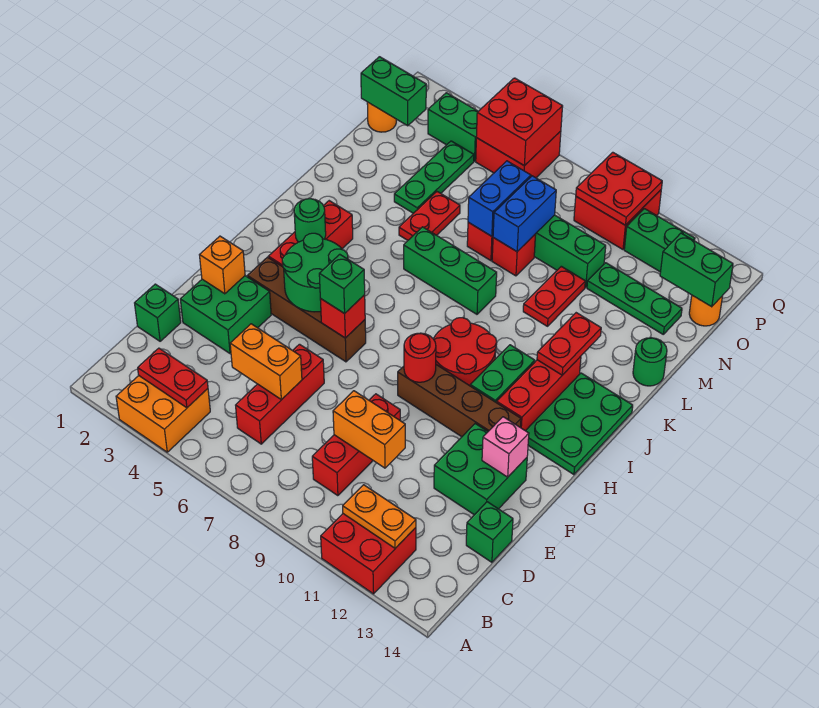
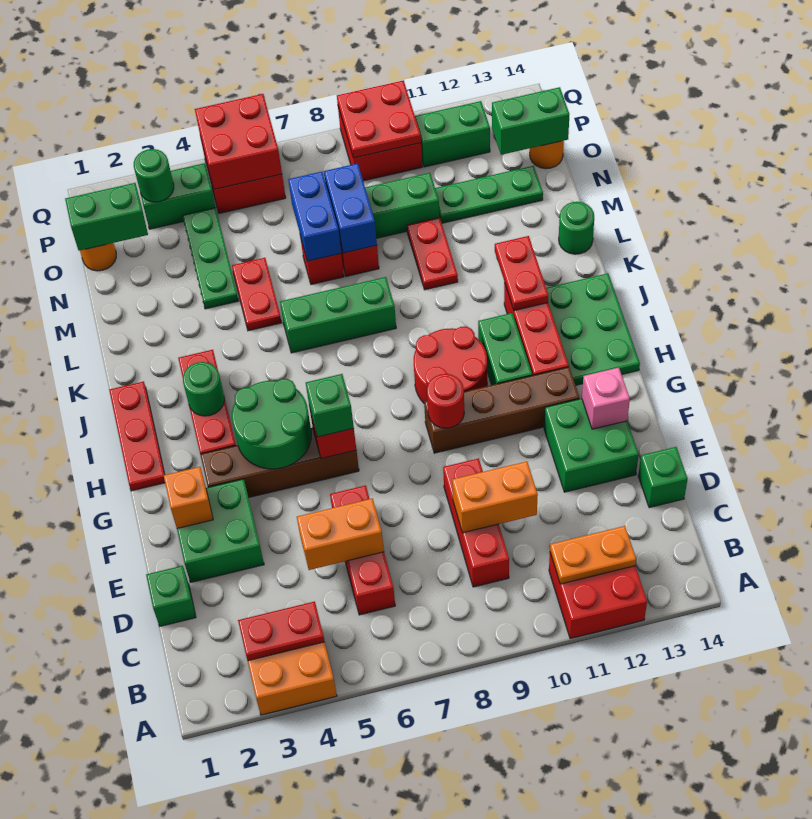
none -> red plate H1:J1 level 1
none -> green round brick P3 level 2

